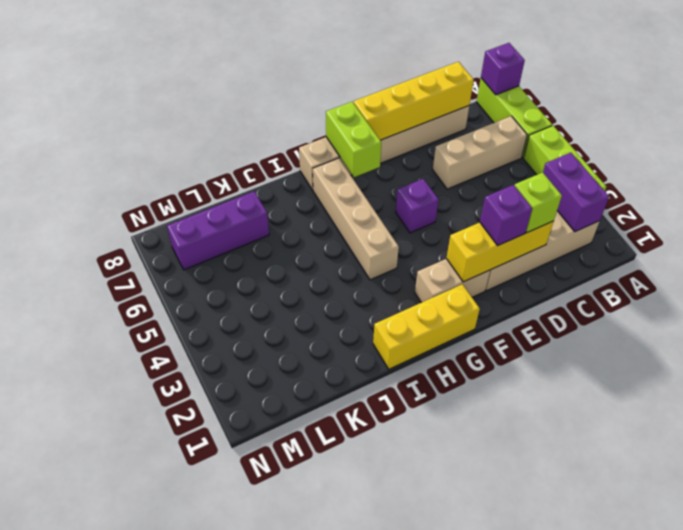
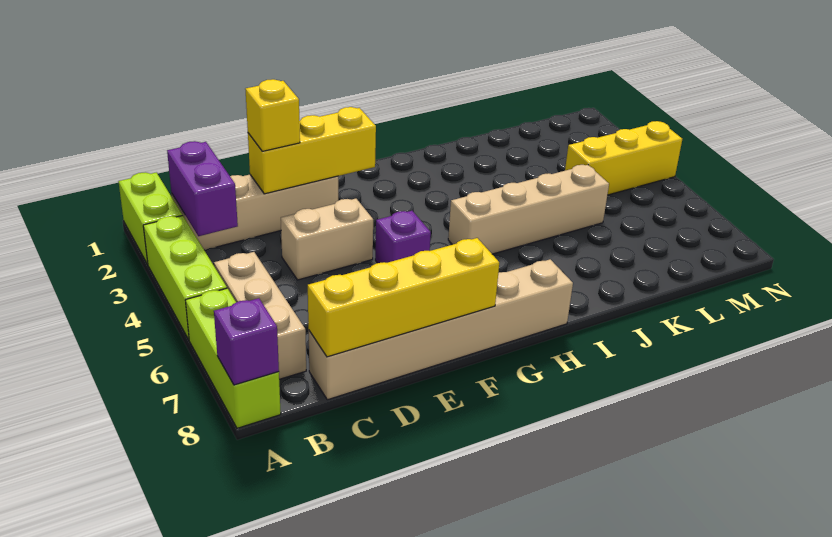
tan brick B6:D6 level 1 -> tan brick B5:B7 level 1
lime brick D2 level 3 -> yellow brick D2 level 3
purple brick E2 level 3 -> none
tan brick F2:G2 level 1 -> tan brick D4:E4 level 1
yellow brick G1:I1 level 1 -> yellow brick L4:N4 level 1
lime brick G7:G8 level 2 -> lime brick A1:A2 level 1
tan brick H4:H7 level 1 -> tan brick H5:K5 level 1
purple brick K7:M7 level 1 -> none

